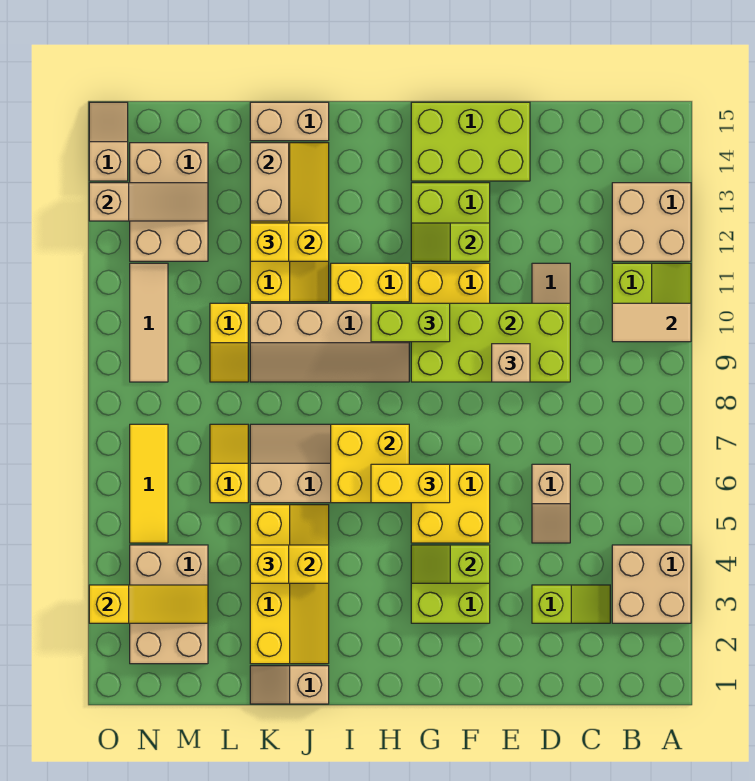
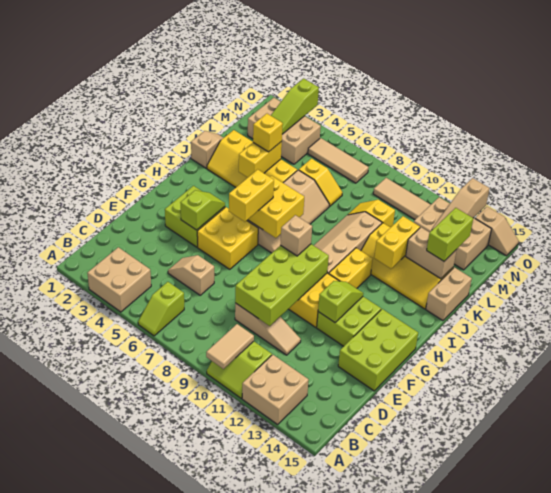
lime slope C3:D3 level 1 top D -> lime slope A6:B6 level 1 top B
tan brick E9 level 3 -> tan brick G9 level 3
lime brick G10:H10 level 3 -> lime brick K14:L14 level 3
yellow brick K12 level 3 -> none
yellow slope M3:O3 level 2 top O -> lime slope M3:O3 level 2 top O
yellow tile N5:N7 level 1 -> tan tile N5:N7 level 1

